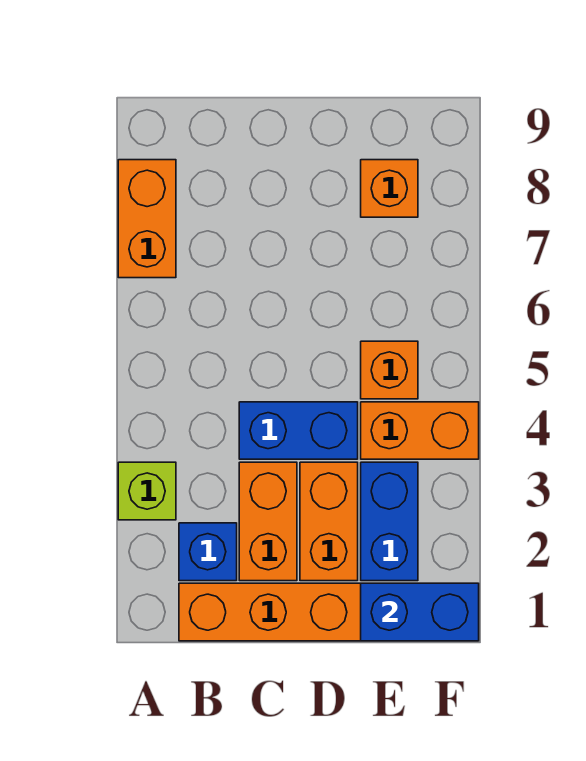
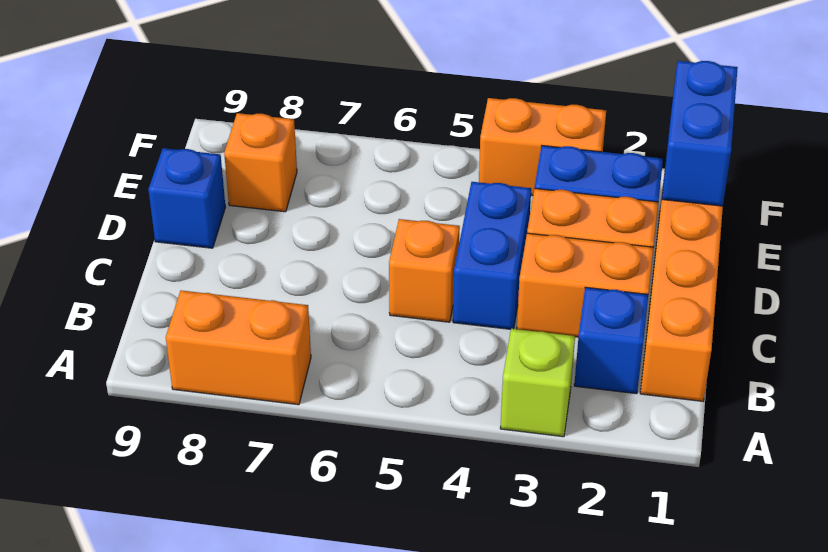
none -> blue brick D9 level 1
orange brick E4:F4 level 1 -> orange brick F3:F4 level 1
orange brick E5 level 1 -> orange brick C5 level 1

